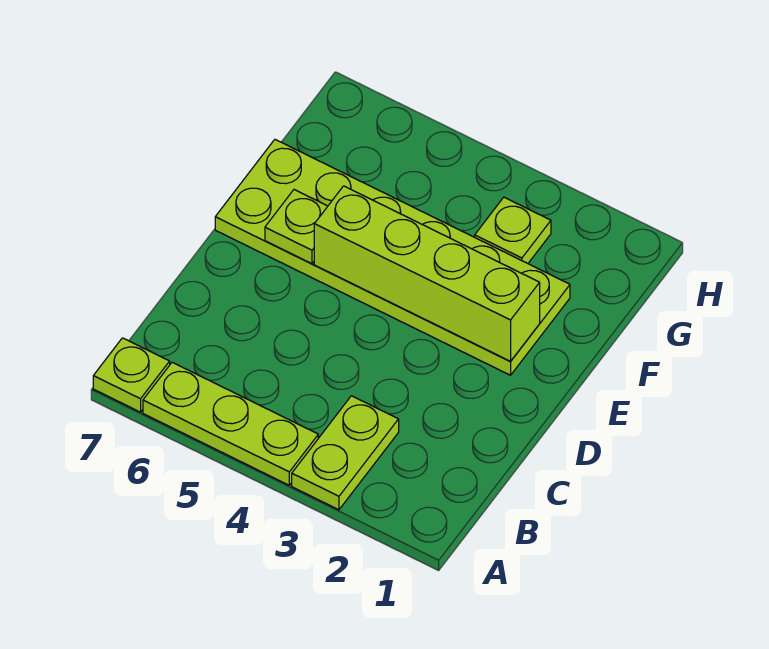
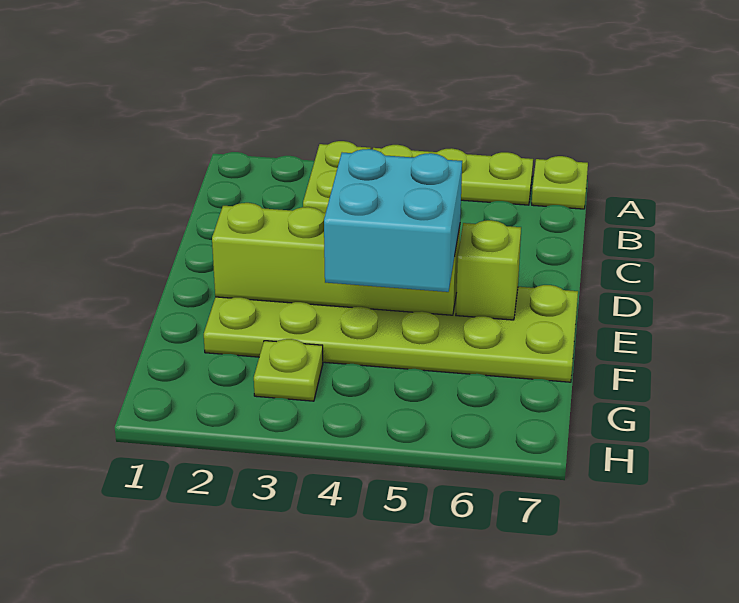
none -> cyan brick E4:F5 level 3
lime plate E6 level 2 -> lime brick E6 level 2

